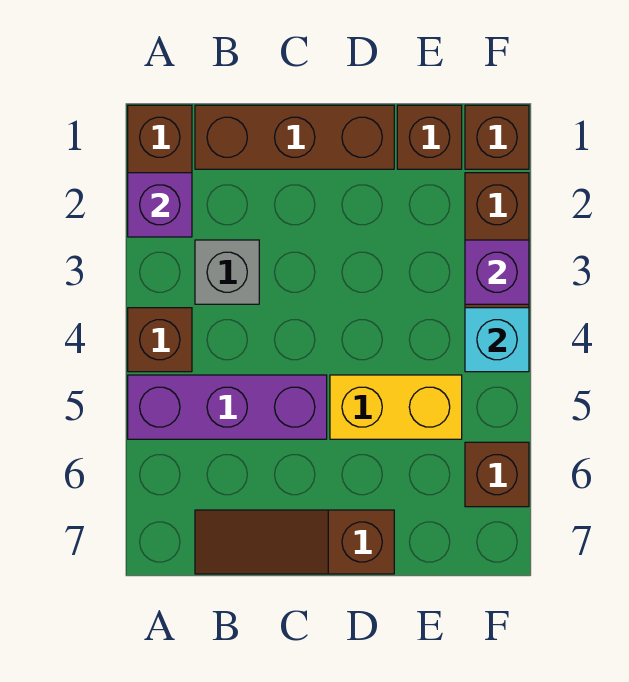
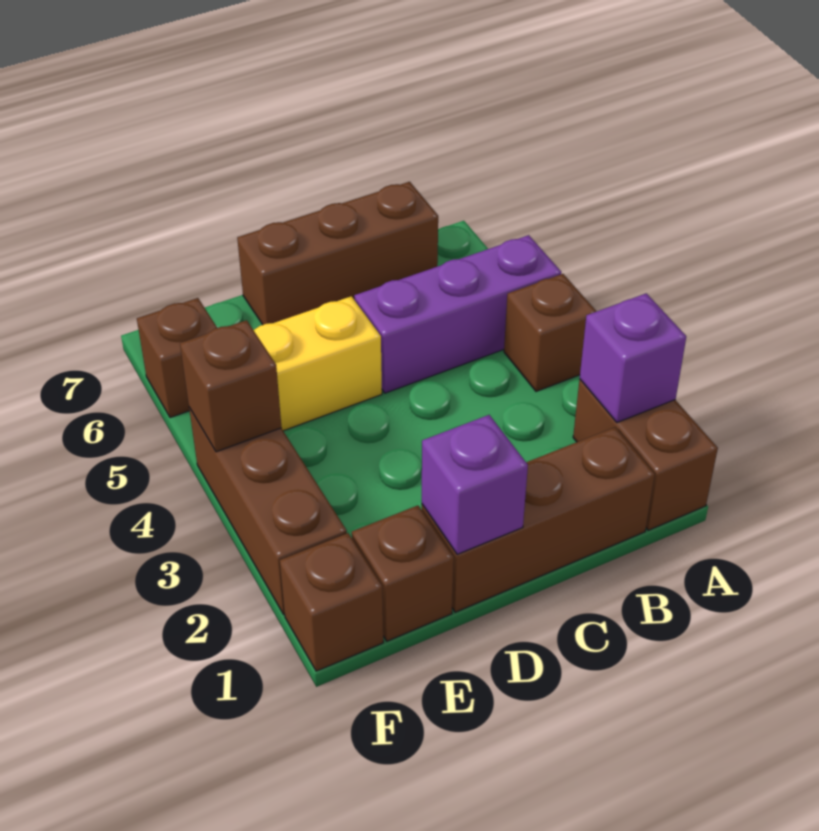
grey brick B3 level 1 -> none
brown slope B7:D7 level 1 top D -> brown brick B7:D7 level 1
purple brick F3 level 2 -> purple brick D1 level 2
cyan brick F4 level 2 -> brown brick F4 level 2

